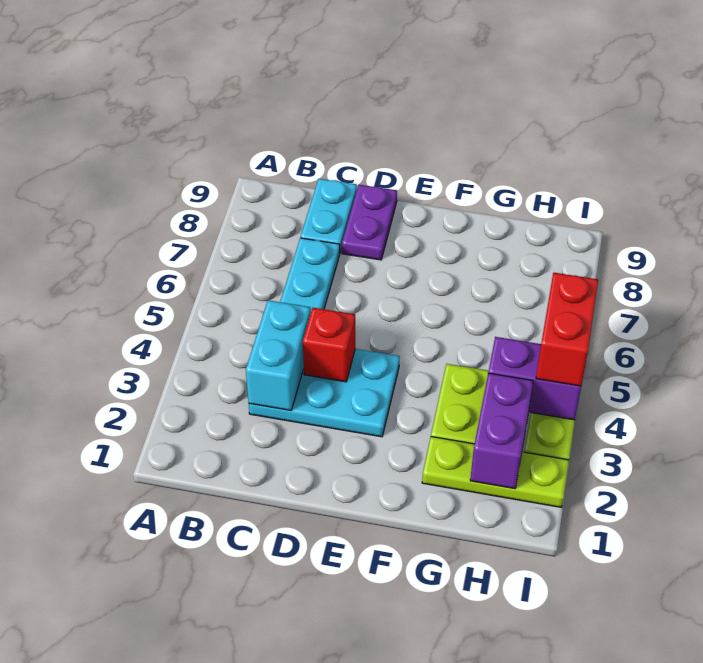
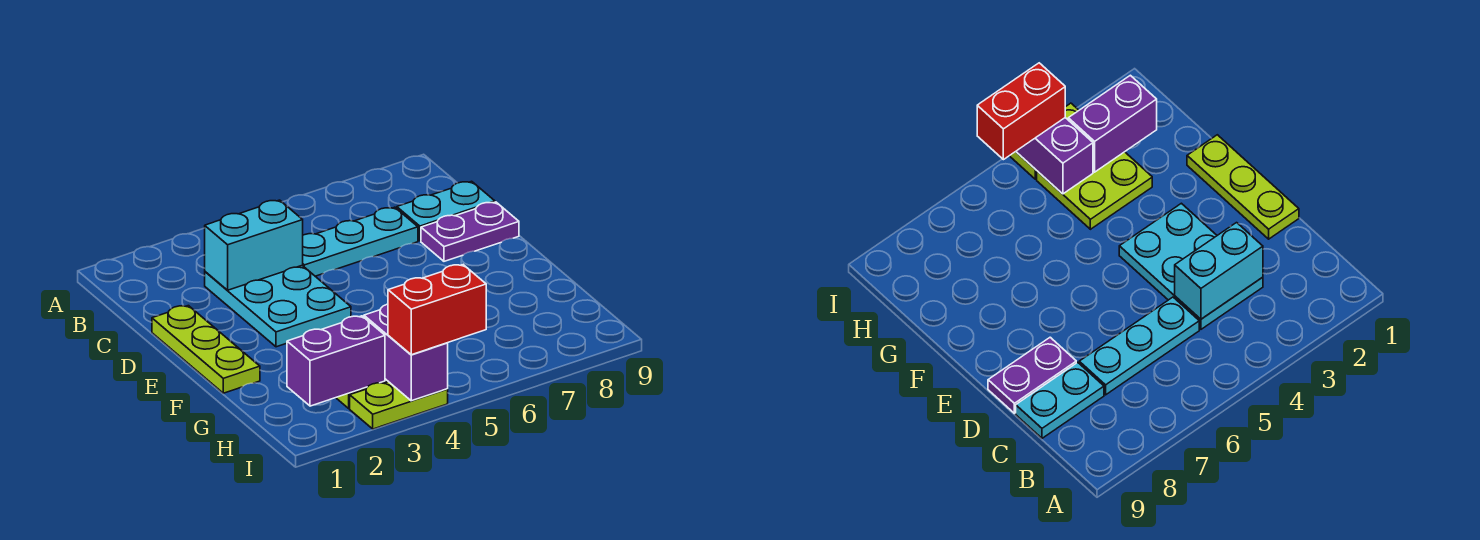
red brick D4 level 2 -> none
lime plate G2:I2 level 1 -> lime plate D1:F1 level 1

